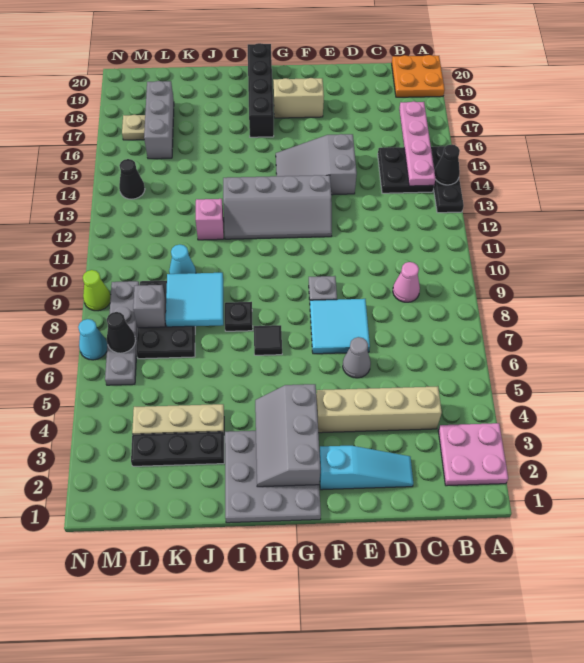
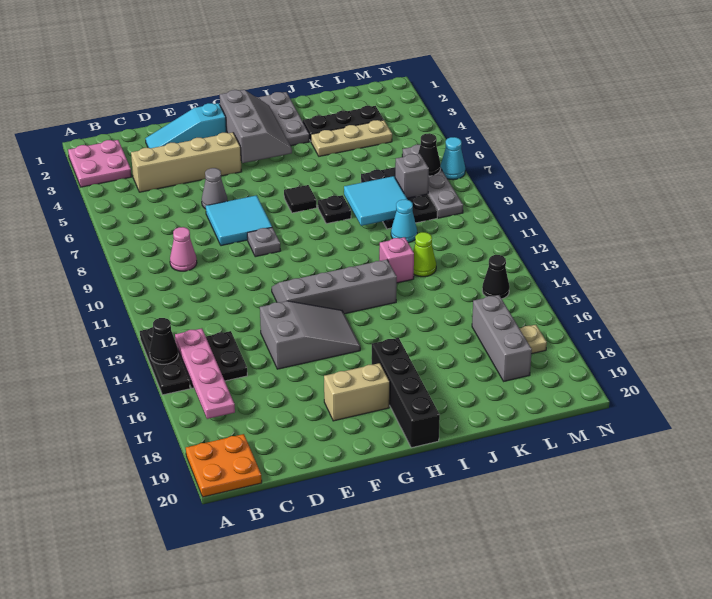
lime cone N9 level 1 -> lime cone K12 level 1

